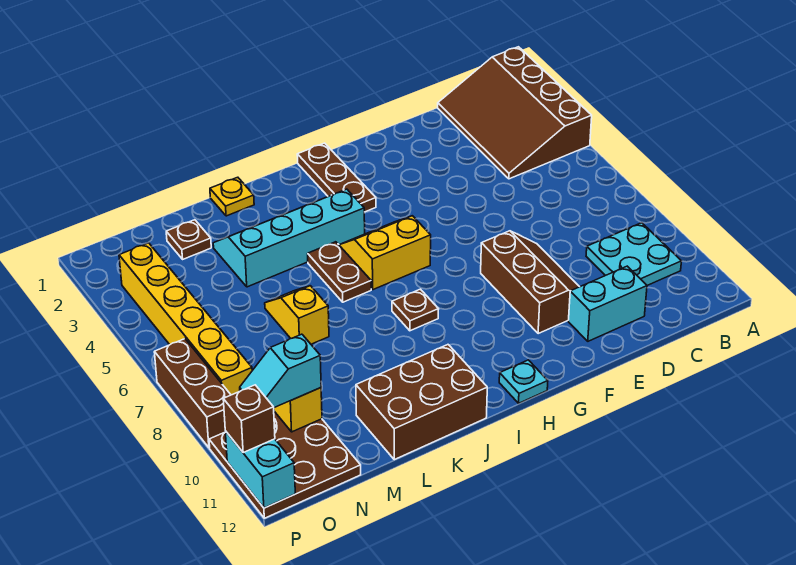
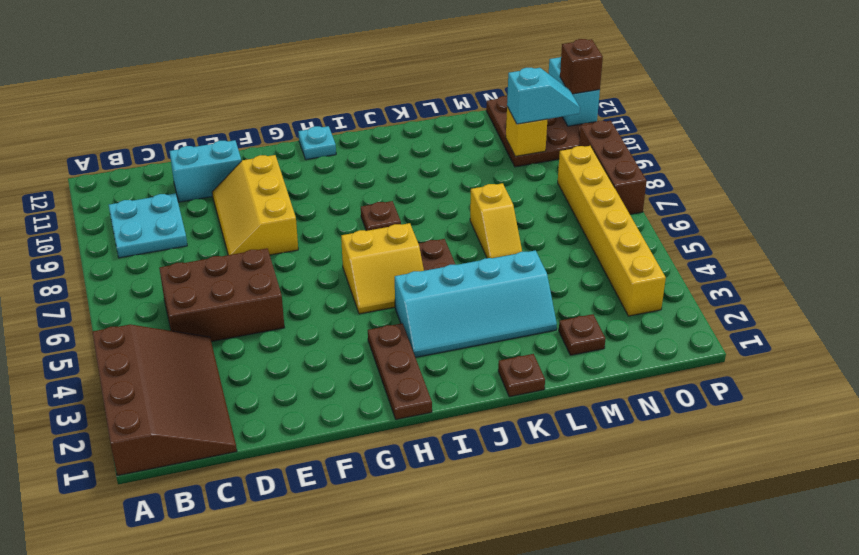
brown slope E8:F10 level 1 top F -> yellow slope E8:F10 level 1 top F
brown brick J11:L12 level 1 -> brown brick C5:E6 level 1
yellow plate K1 level 1 -> brown plate K1 level 1

